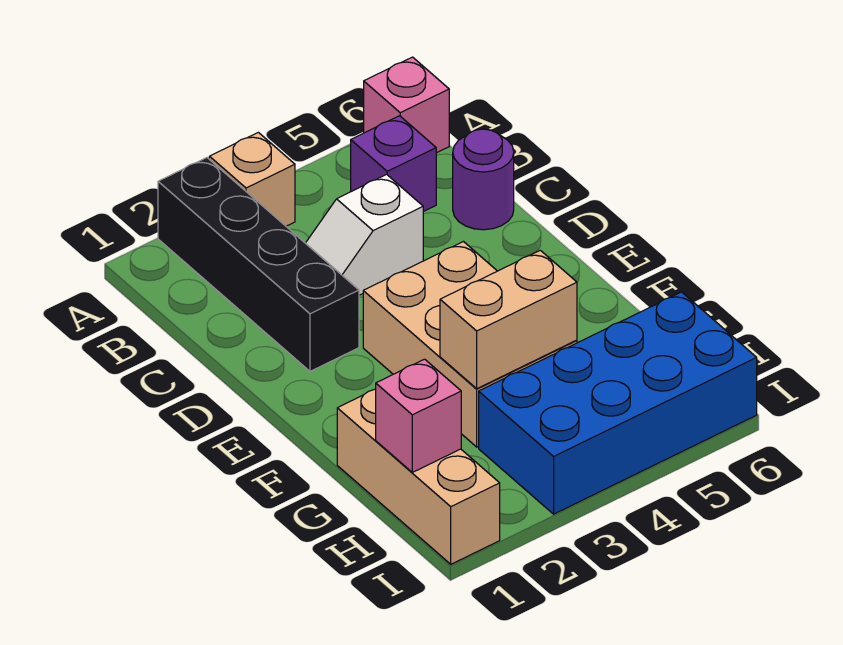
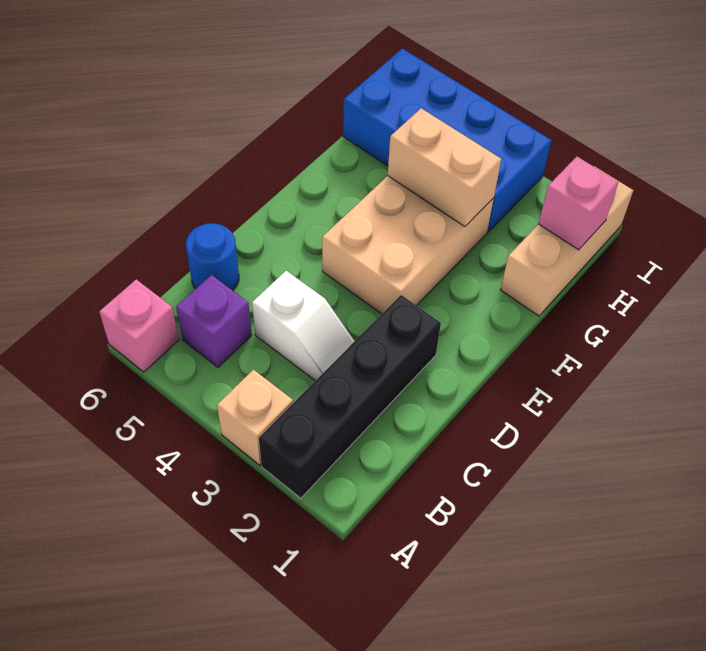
purple round brick C6 level 1 -> blue round brick C6 level 1

